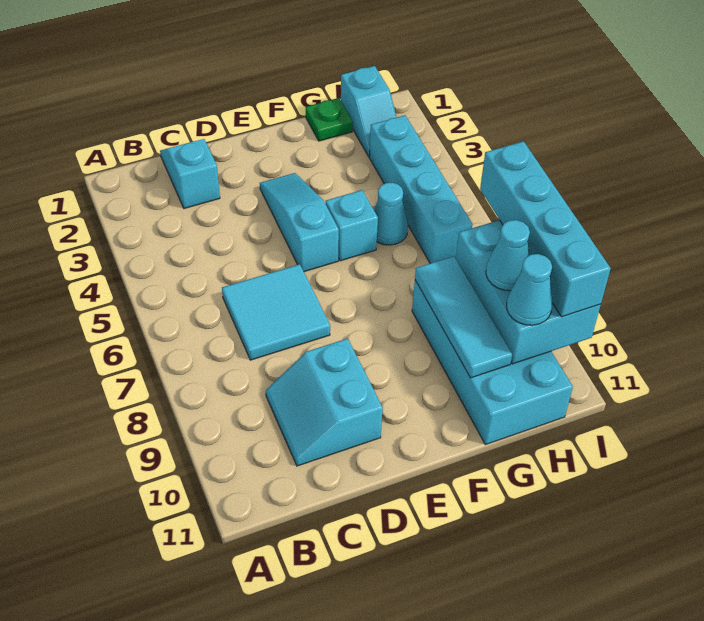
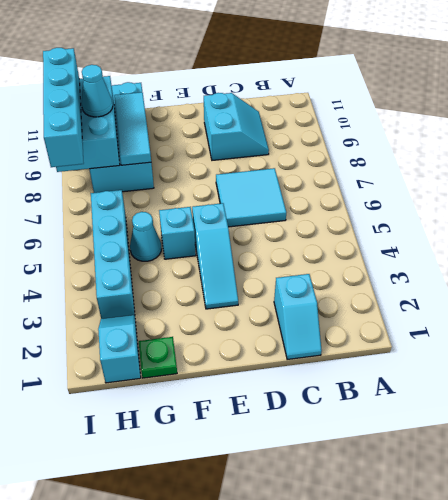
cyan cone H10 level 3 -> none

